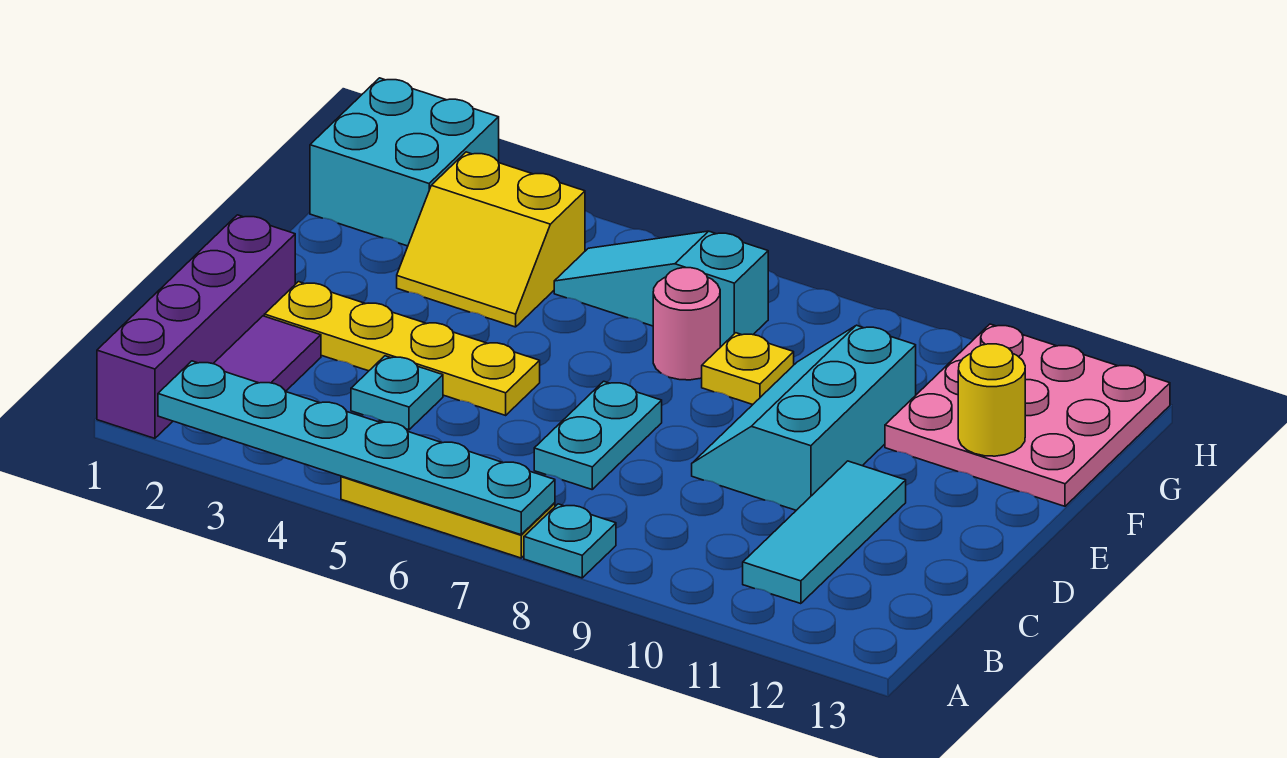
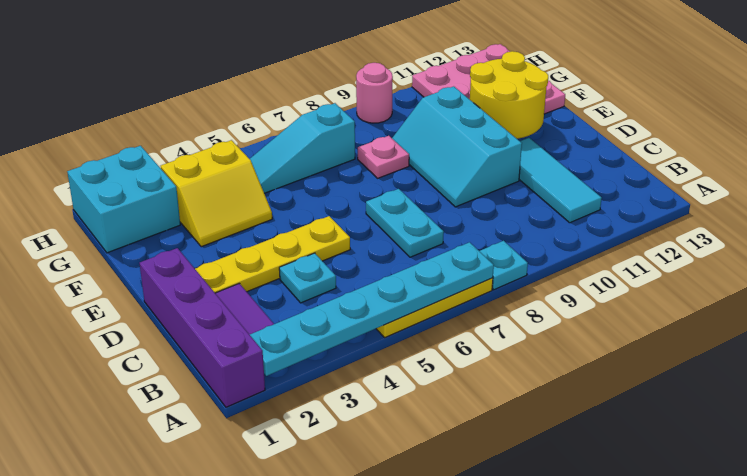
pink round brick F7 level 1 -> pink round brick H9 level 1
yellow plate F8 level 1 -> pink plate F8 level 1
yellow round brick F12 level 2 -> yellow round brick E11:F12 level 2

